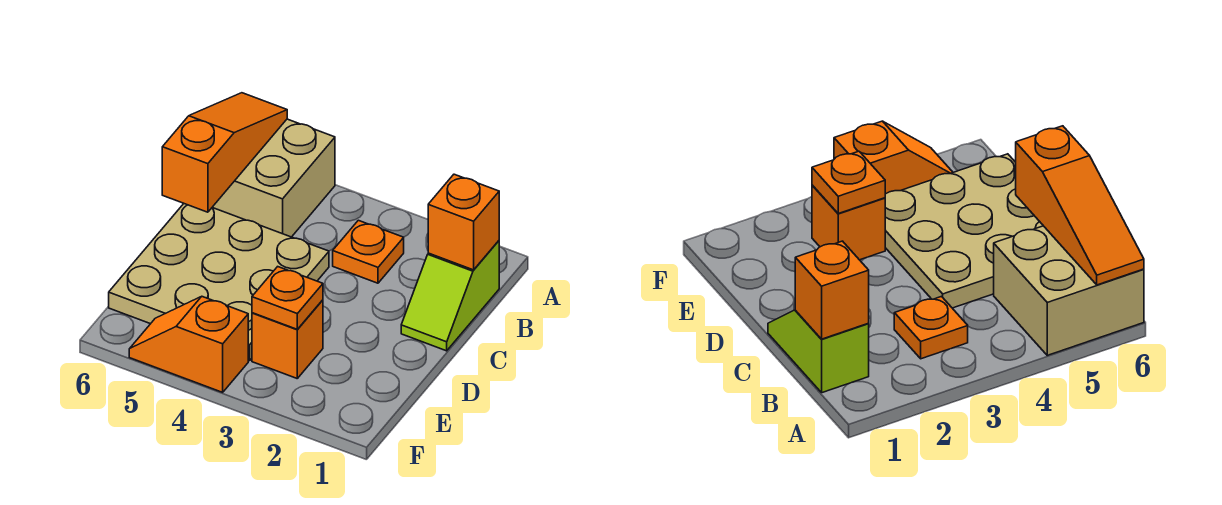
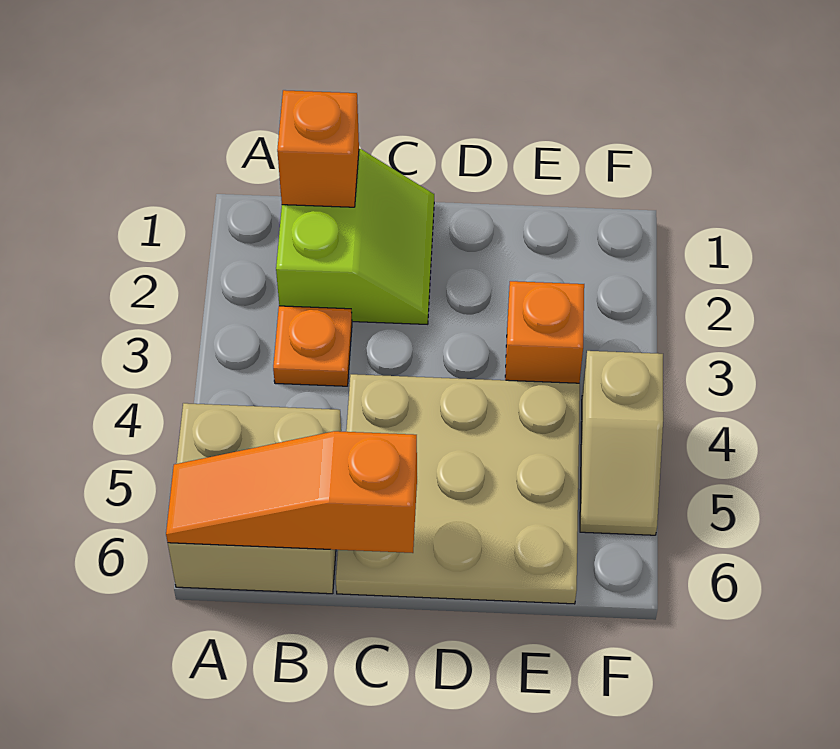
lime slope B1:C1 level 1 top B -> lime slope B1:C2 level 1 top B
orange plate E3 level 2 -> none
orange slope F4:F5 level 1 top 4 -> tan slope F4:F5 level 1 top 4

